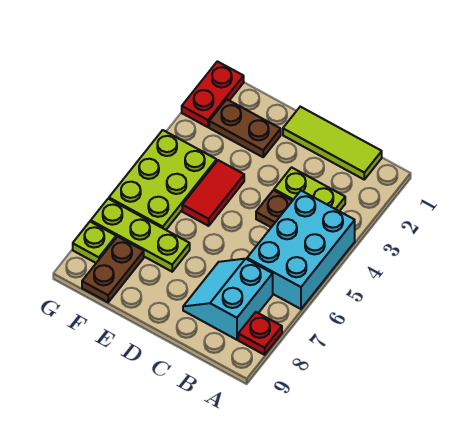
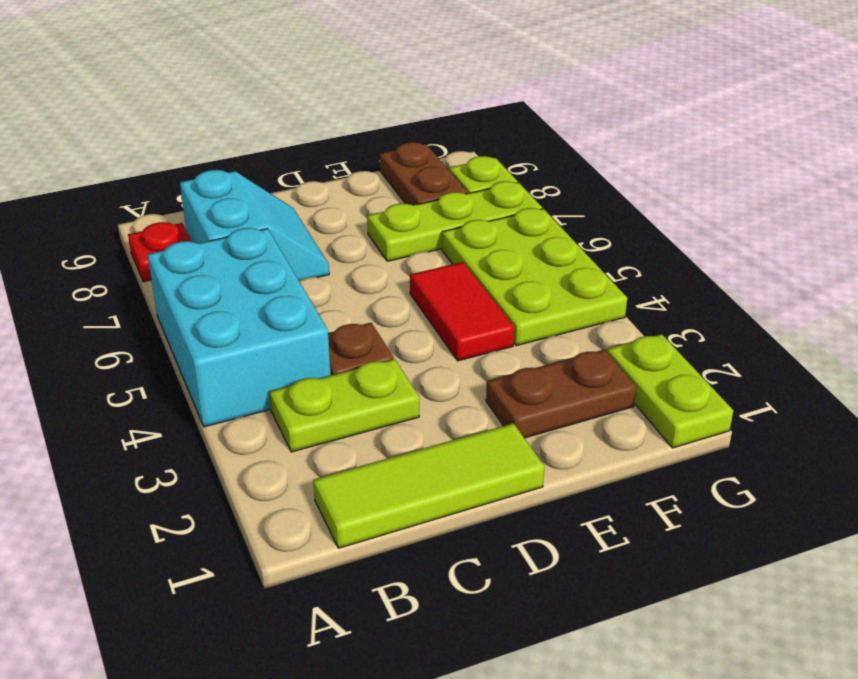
red plate G1:G2 level 1 -> lime plate G1:G2 level 1

